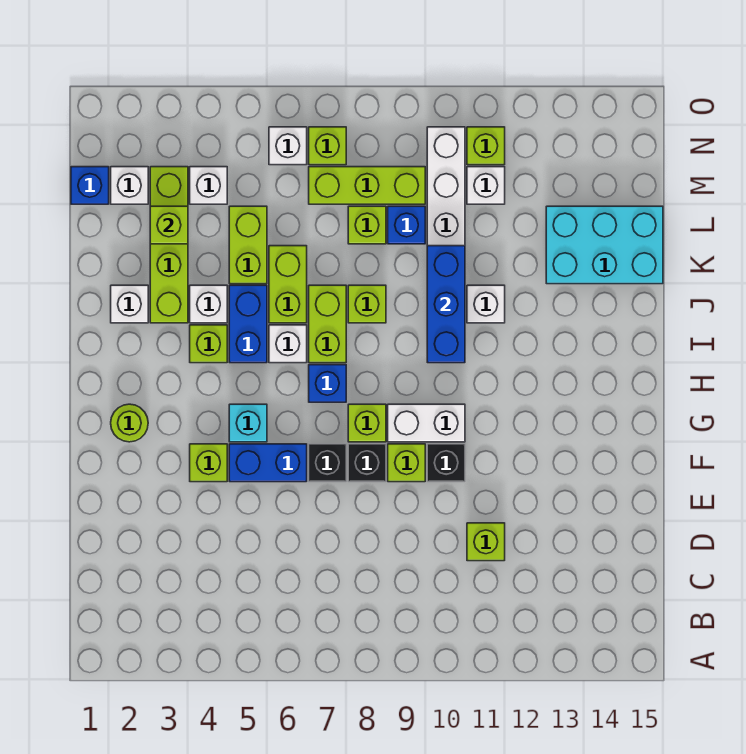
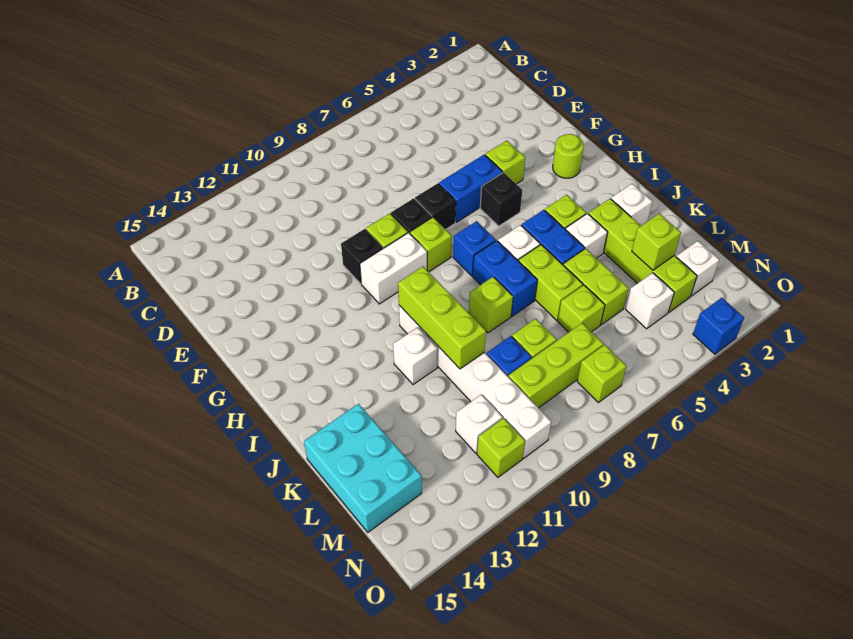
lime brick D11 level 1 -> lime brick L6 level 1
cyan brick G5 level 1 -> black brick G5 level 1
lime brick I7:J7 level 1 -> blue brick I7:J7 level 1
blue brick I10:K10 level 2 -> lime brick I10:K10 level 2
cyan brick K13:L15 level 1 -> cyan brick K14:M15 level 1
blue brick M1 level 1 -> blue brick O3 level 1
white brick N6 level 1 -> none

